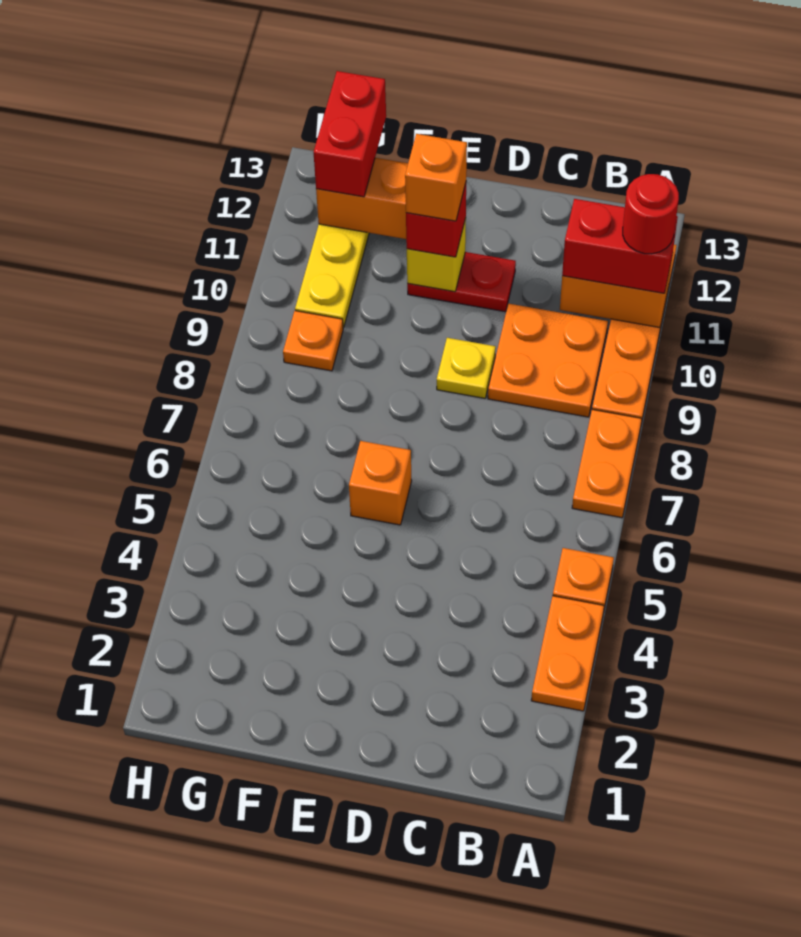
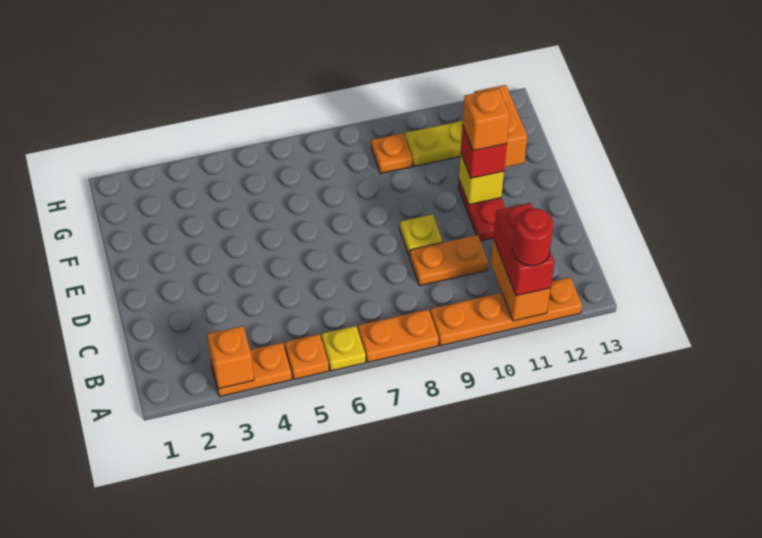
none -> yellow plate A6 level 1
orange plate B9:C10 level 1 -> orange plate C9:C10 level 1
orange brick E6 level 1 -> orange brick A3 level 2
red brick G12:G13 level 3 -> none

